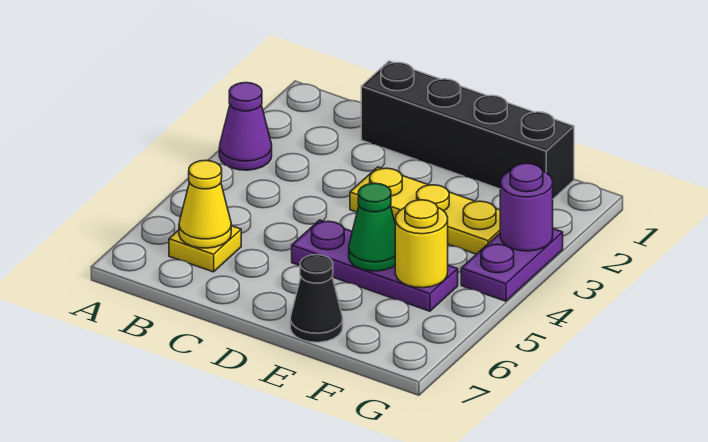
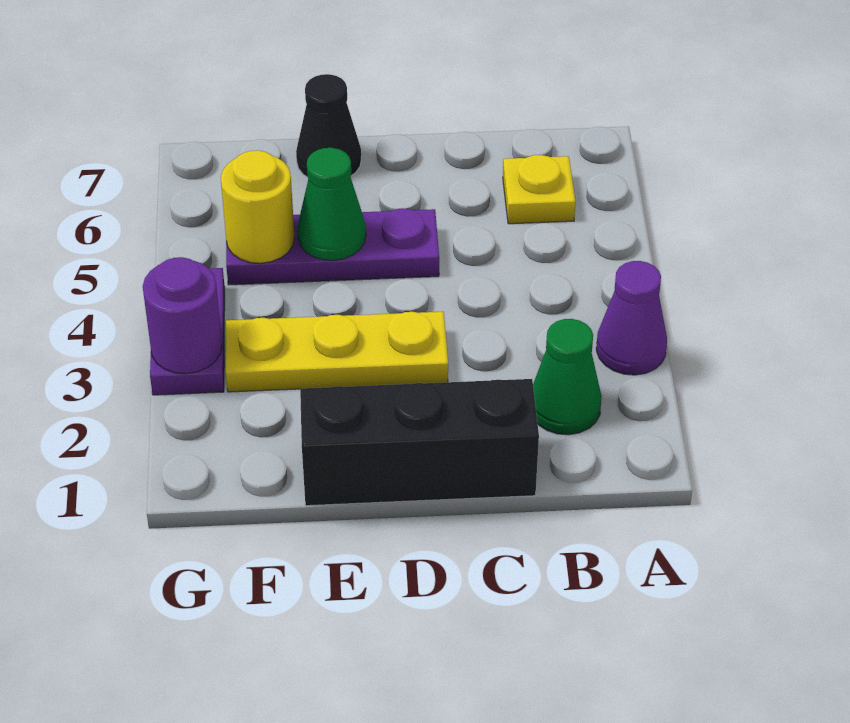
none -> green cone B2 level 1
yellow cone B6 level 2 -> none
black brick C1:F1 level 1 -> black brick C1:E1 level 1

